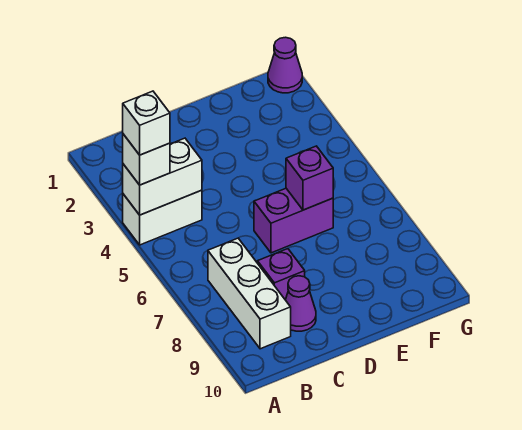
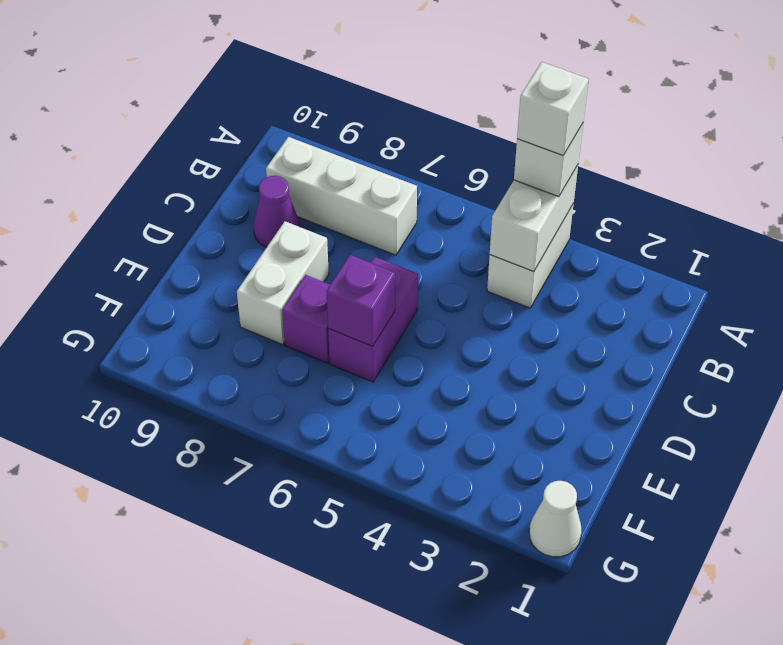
purple brick C8 level 1 -> purple brick E7 level 1
none -> white brick D8:E8 level 1
purple cone G1 level 1 -> white cone G1 level 1

